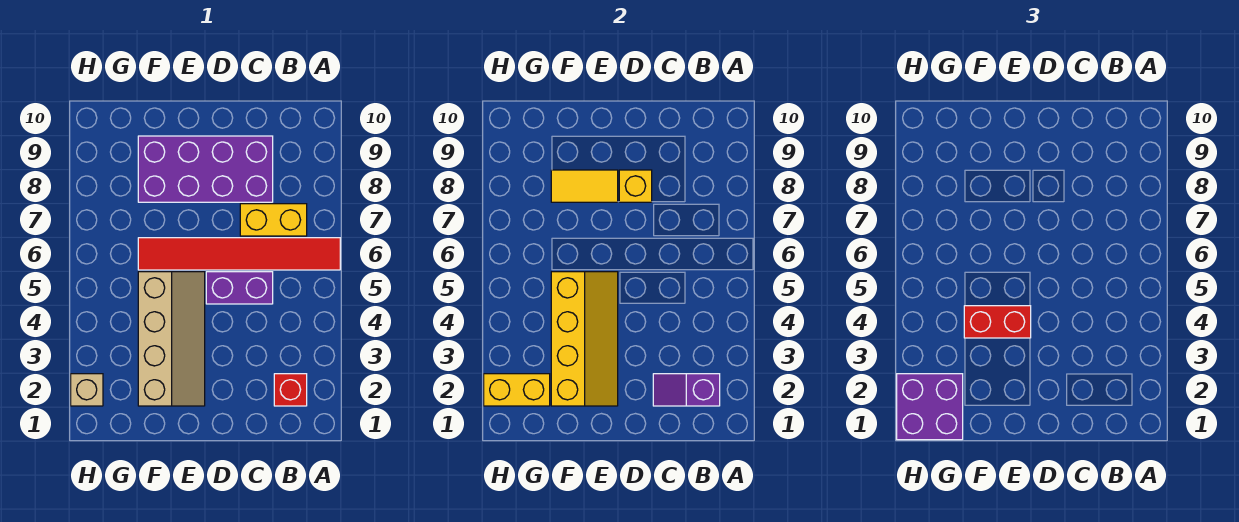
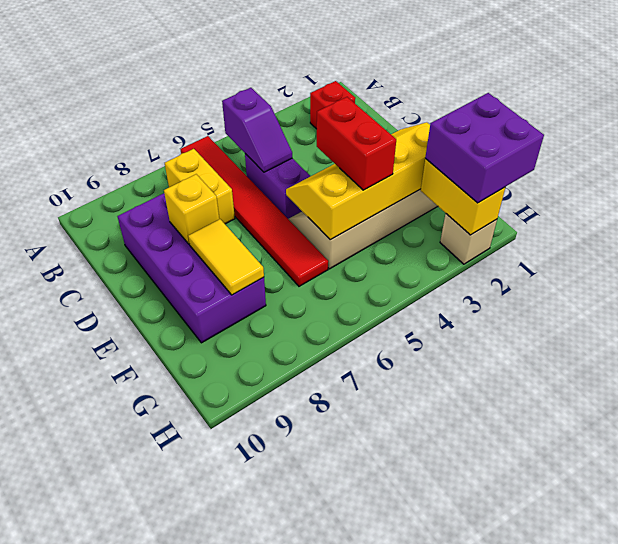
purple slope B2:C2 level 2 top B -> purple slope B5:C5 level 2 top B

